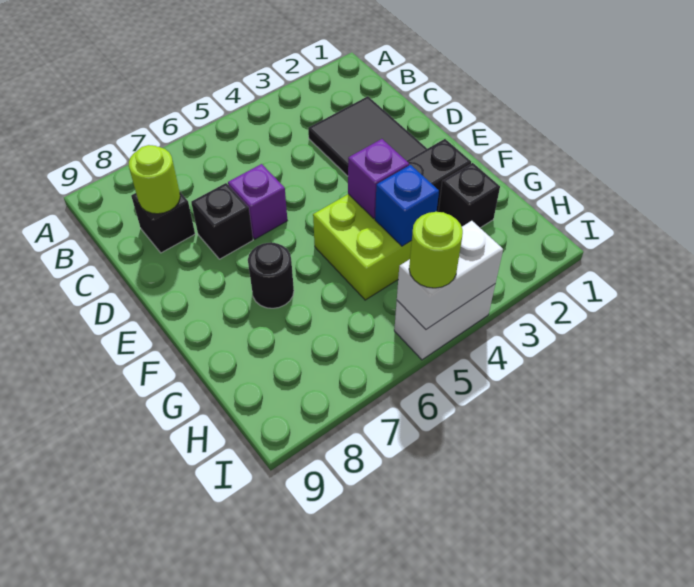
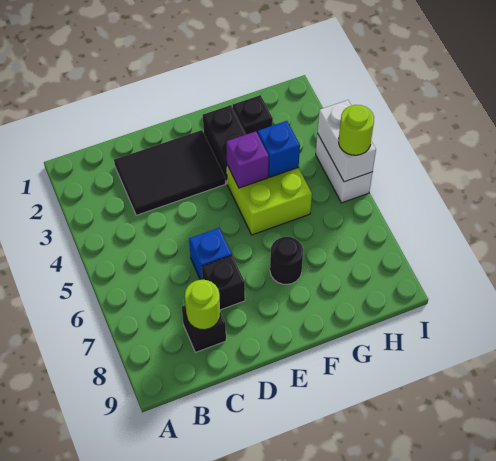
purple brick D6 level 1 -> blue brick D6 level 1

